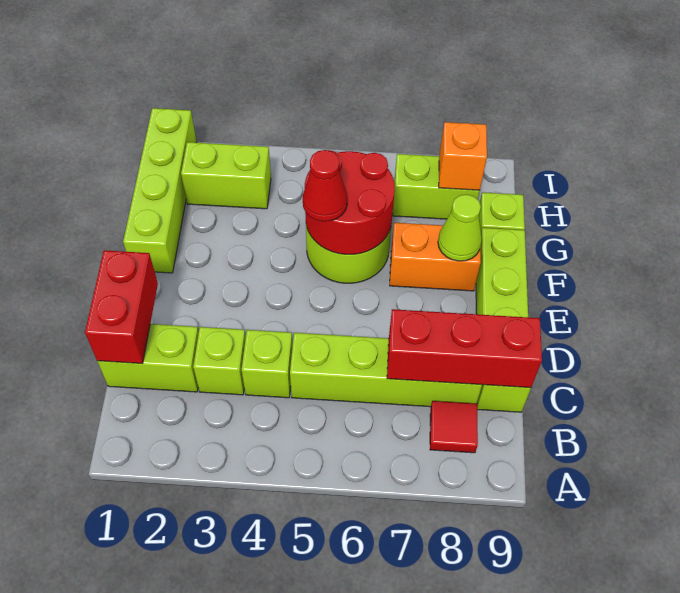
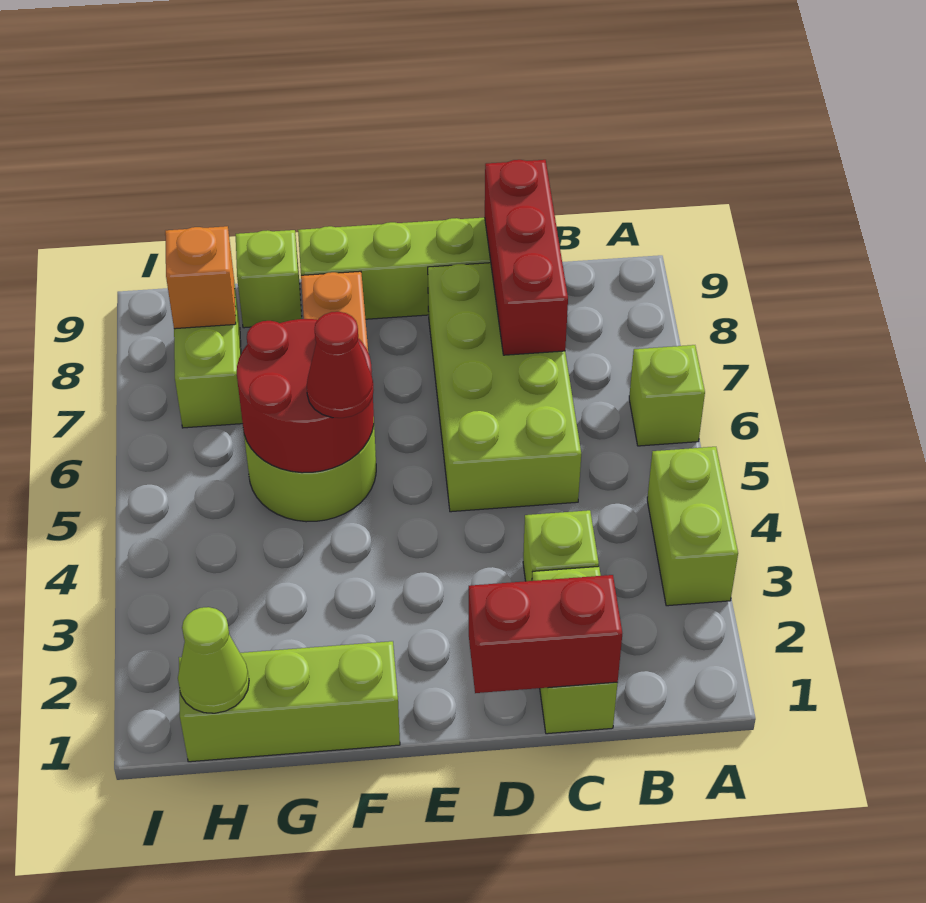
red tile B8 level 1 -> none
lime brick C4 level 1 -> lime brick A6 level 1
lime brick C5:C8 level 1 -> lime brick C5:D8 level 1
lime brick F1:I1 level 1 -> lime brick F1:H1 level 1
lime cone F8 level 2 -> lime cone H1 level 2
lime brick H2:H3 level 1 -> lime brick A3:A4 level 1

